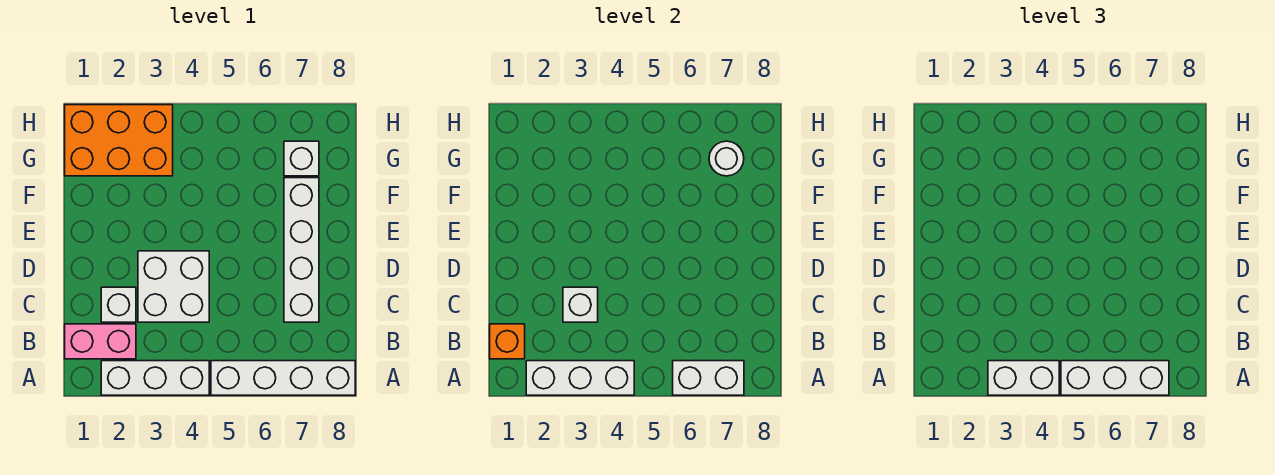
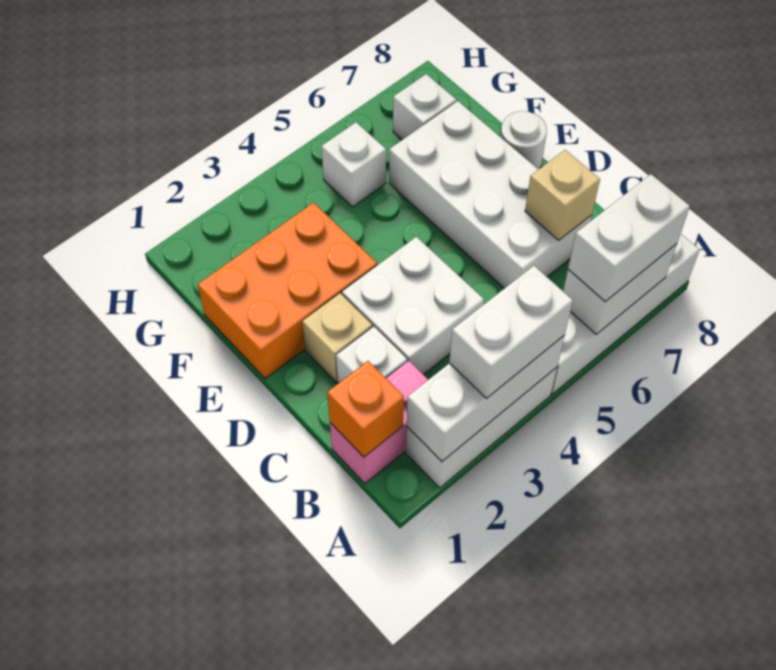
white brick A5:A7 level 3 -> white brick A6:A7 level 3
white brick C3 level 2 -> white brick G5 level 1
white brick C7:F7 level 1 -> white brick C6:F7 level 1
none -> tan brick C7 level 2
none -> tan brick D2 level 1
orange brick G1:H3 level 1 -> orange brick E1:F3 level 1
white round brick G7 level 2 -> white round brick E8 level 1

